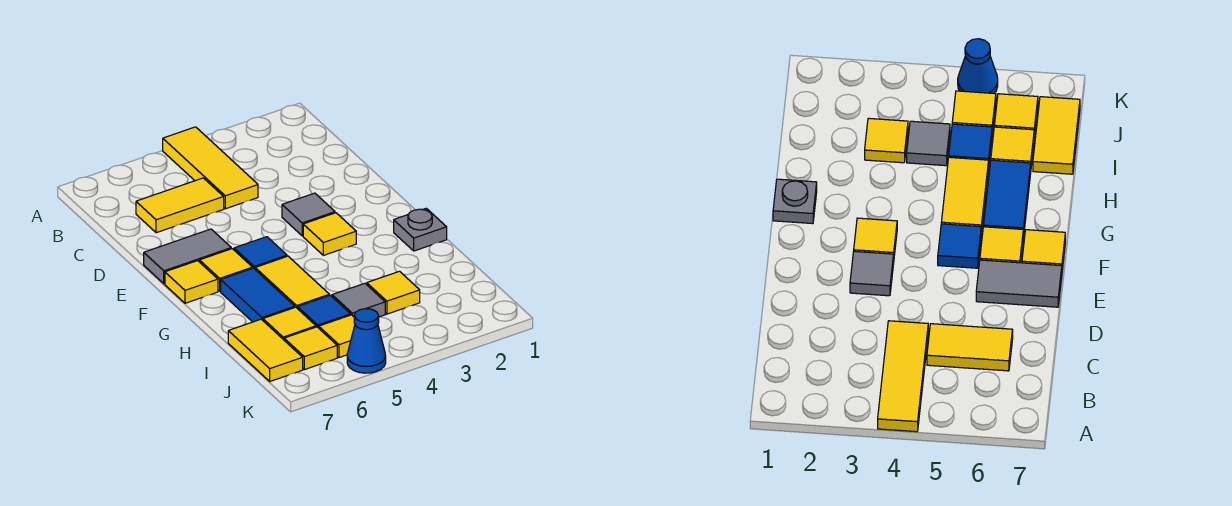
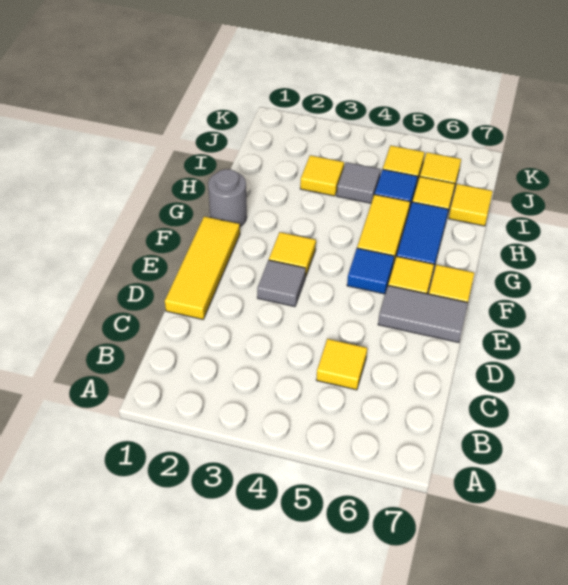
yellow tile A4:C4 level 1 -> yellow tile D1:F1 level 1
yellow tile C5:C6 level 1 -> yellow tile C5 level 1
grey plate G1 level 1 -> grey round brick G1 level 1
yellow tile I7:J7 level 1 -> yellow tile I7 level 1
blue cone K5 level 1 -> none

